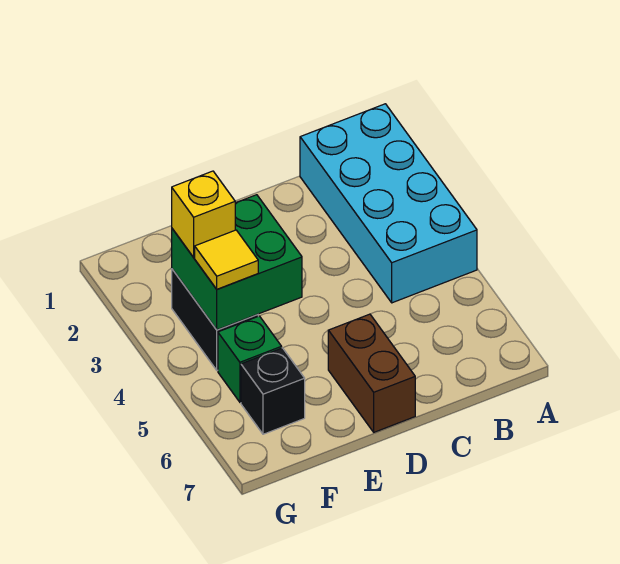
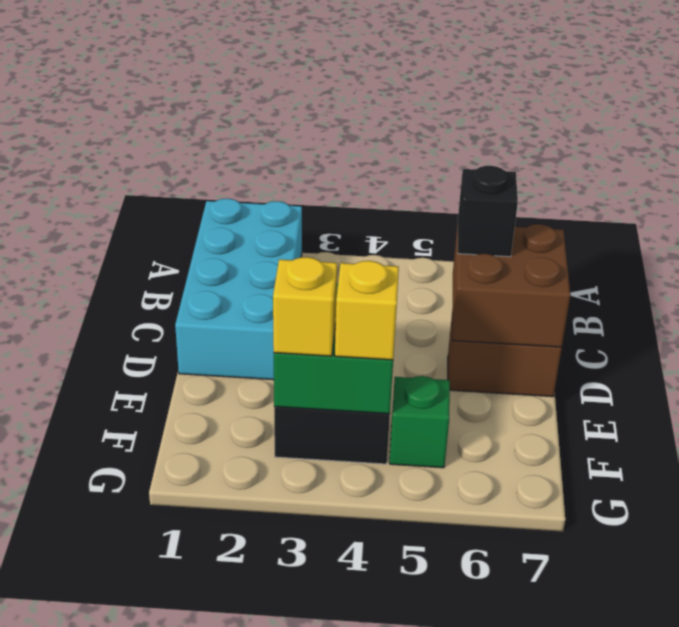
cyan brick A1:B4 level 1 -> cyan brick A1:D2 level 1
none -> brown brick C6:D7 level 2
yellow tile F4 level 3 -> yellow brick F4 level 3
black brick F6 level 1 -> black brick C6 level 3

